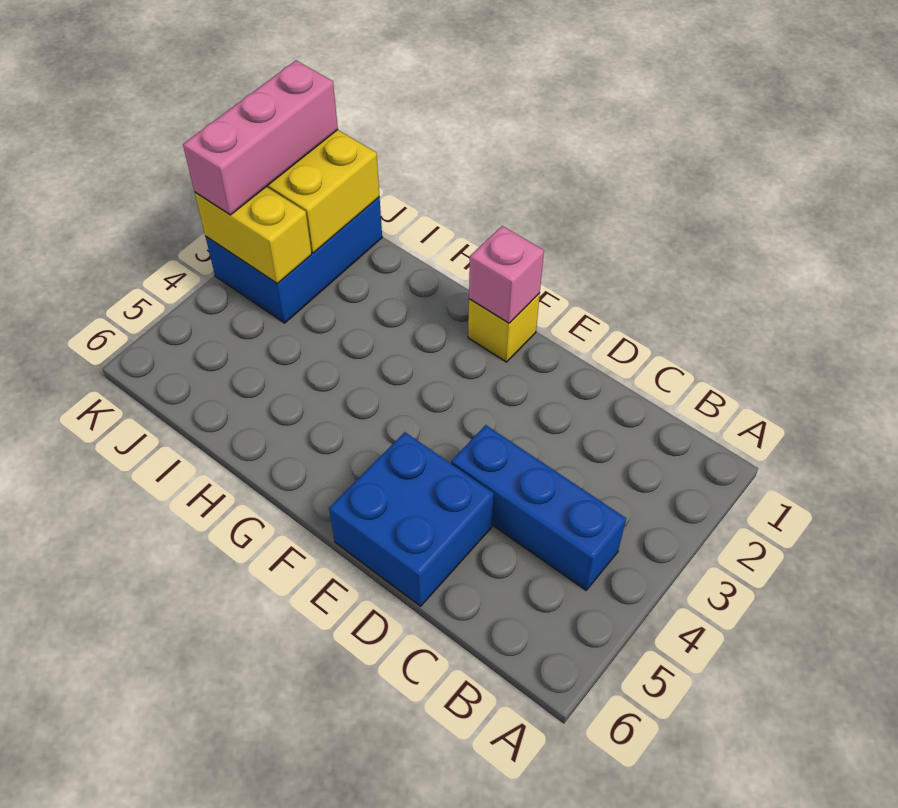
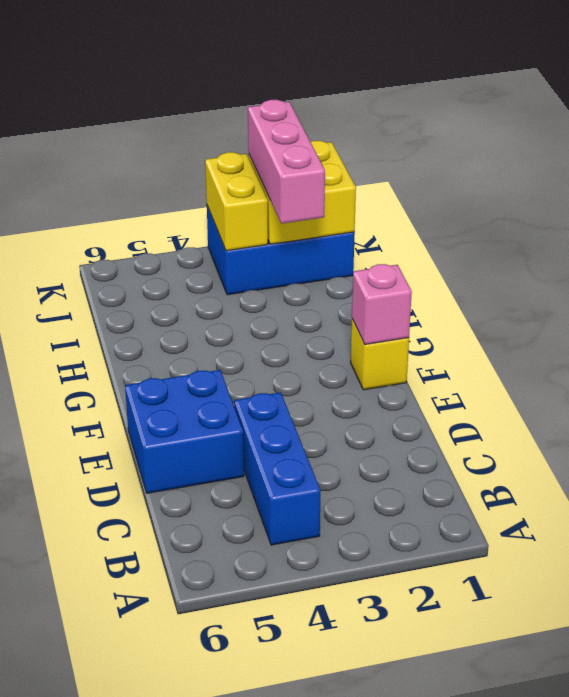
pink brick K1:K3 level 3 -> pink brick I2:K2 level 3

